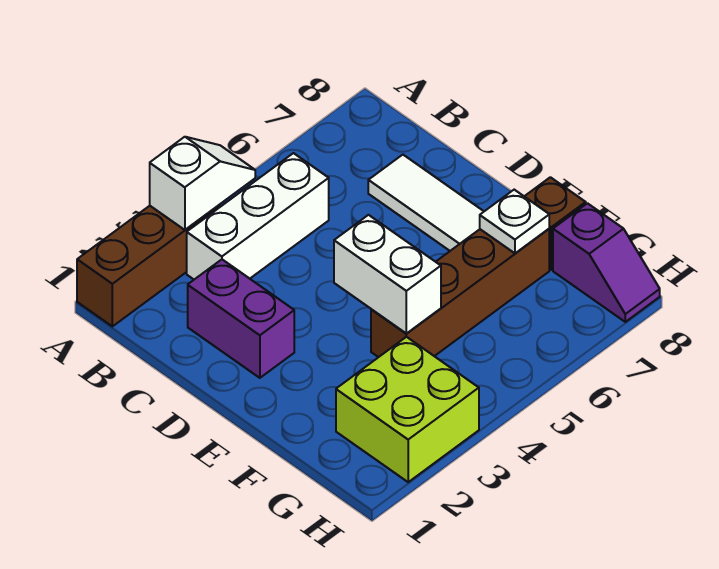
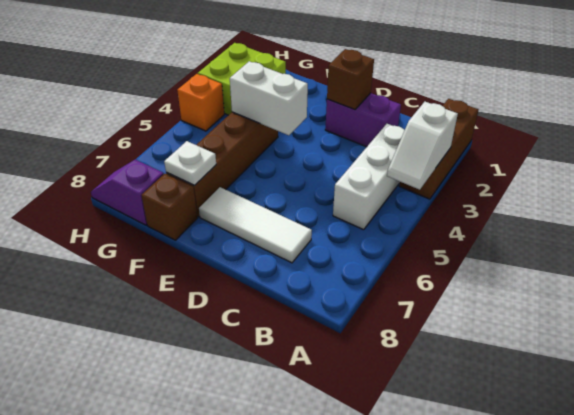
none -> brown brick D2 level 2
none -> orange brick H4 level 1

